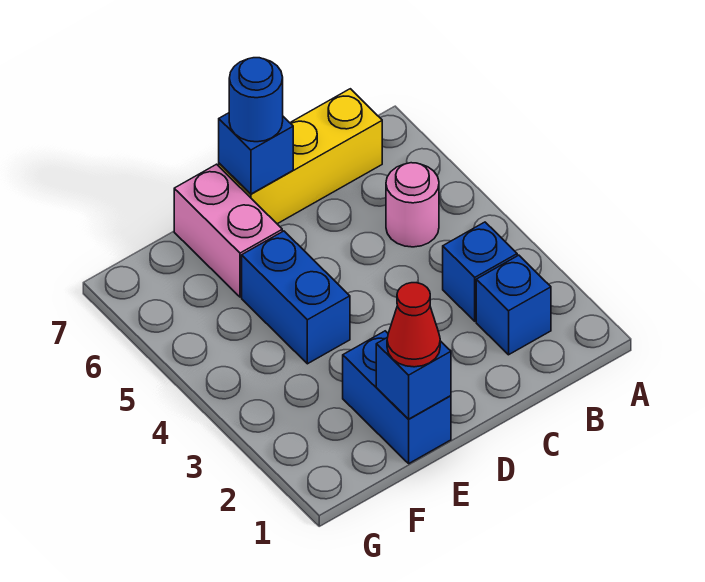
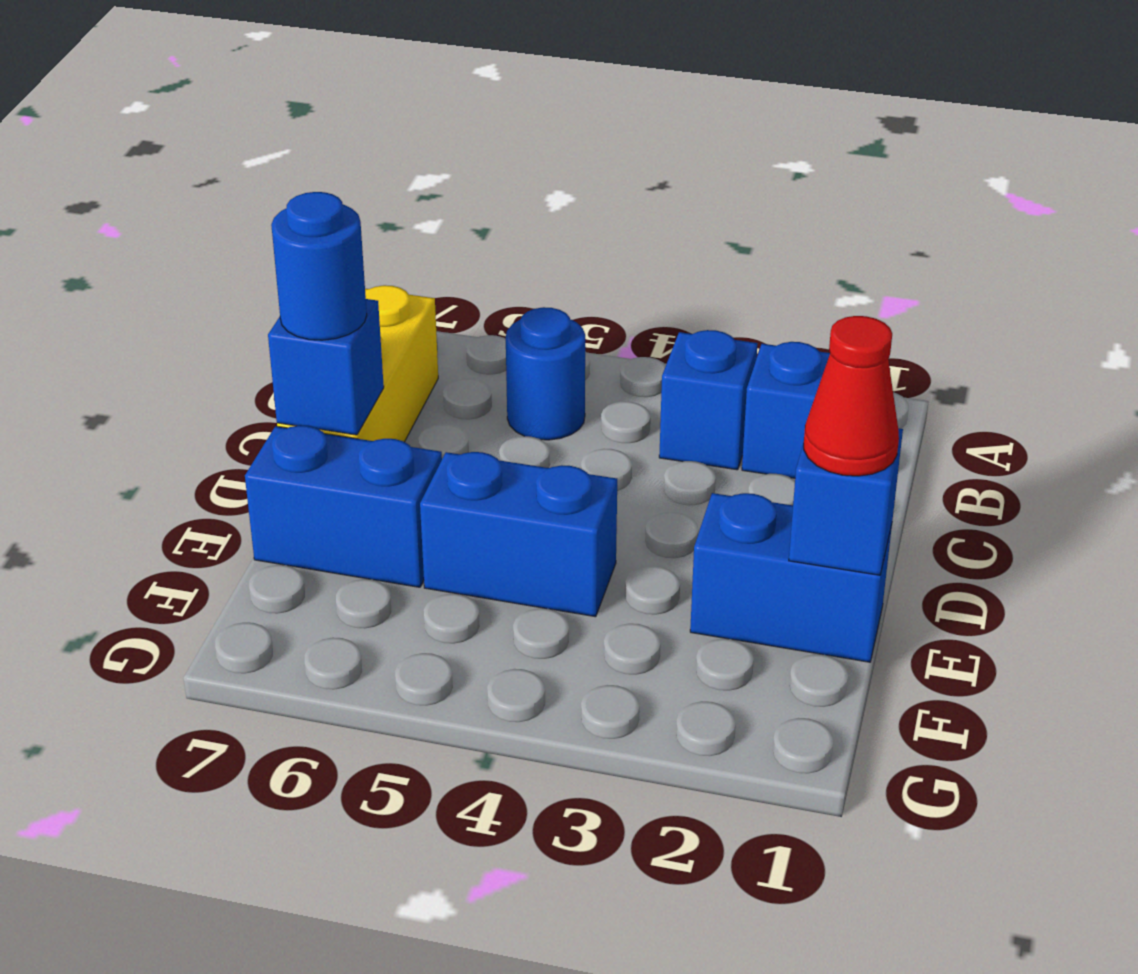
pink round brick B5 level 1 -> blue round brick B5 level 1
pink brick E6:E7 level 1 -> blue brick E6:E7 level 1

